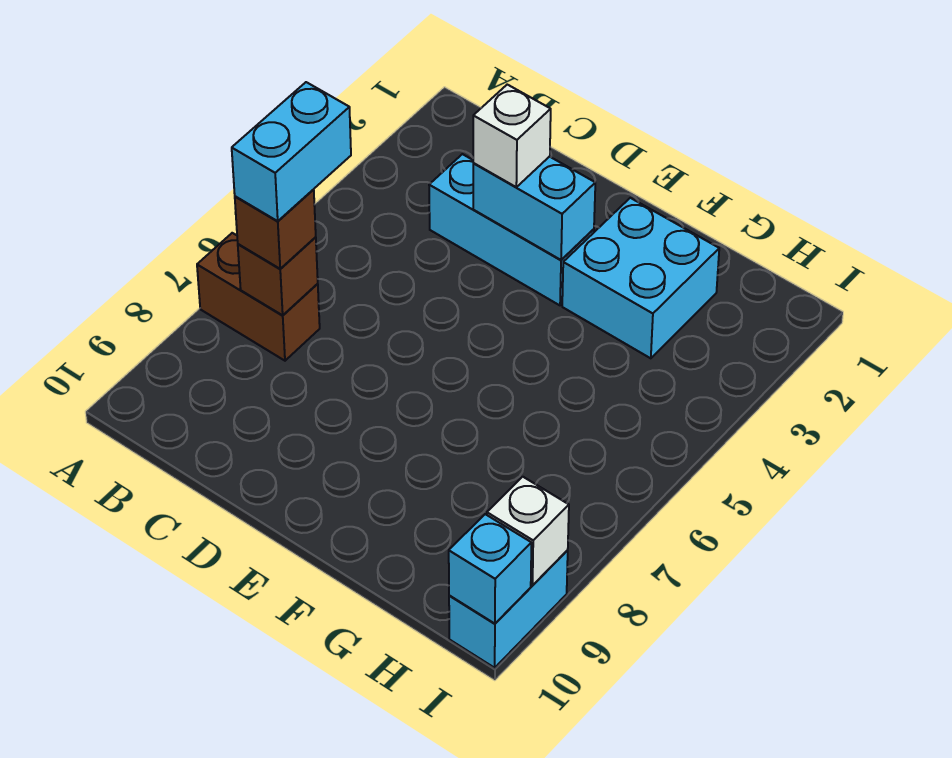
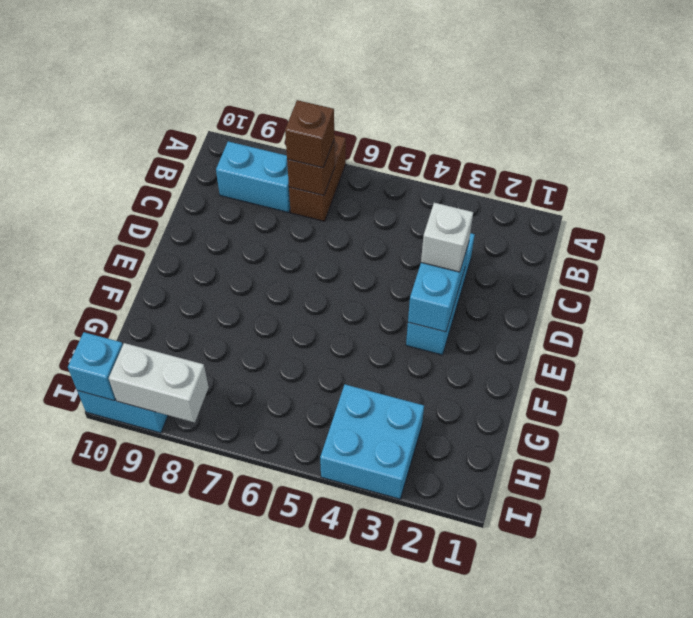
cyan brick B6:B7 level 4 -> cyan brick B8:B9 level 1
cyan brick F2:G3 level 1 -> cyan brick H3:I4 level 1
white brick I9 level 2 -> white brick I8:I9 level 2

